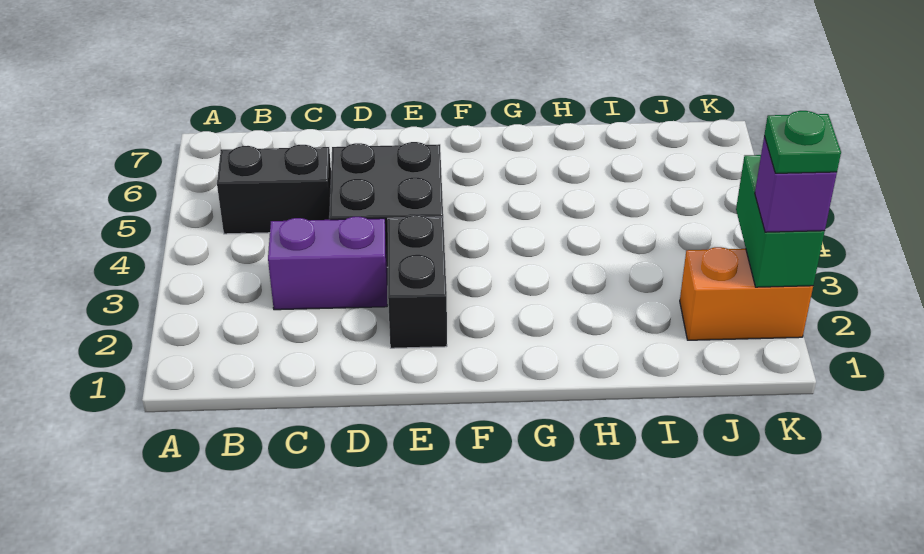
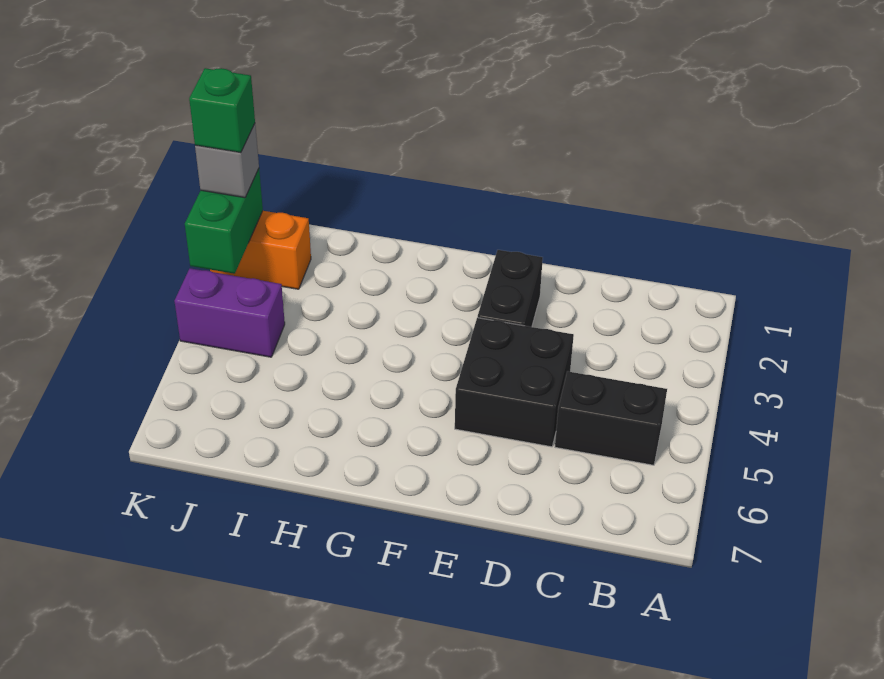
purple brick C3:D3 level 1 -> purple brick J4:K4 level 1
purple brick K2 level 3 -> grey brick K2 level 3
green plate K2 level 4 -> green brick K2 level 4

